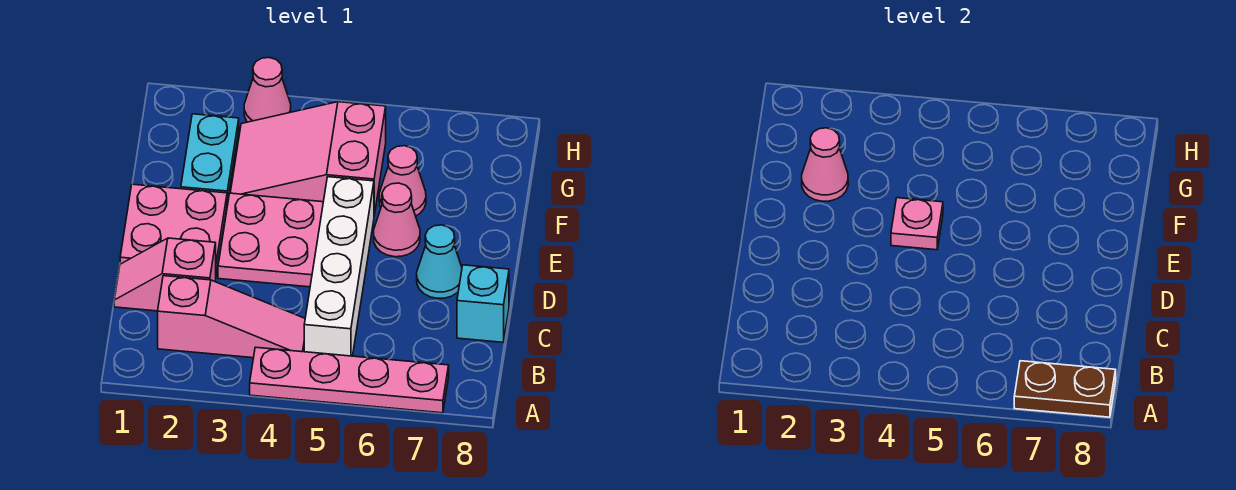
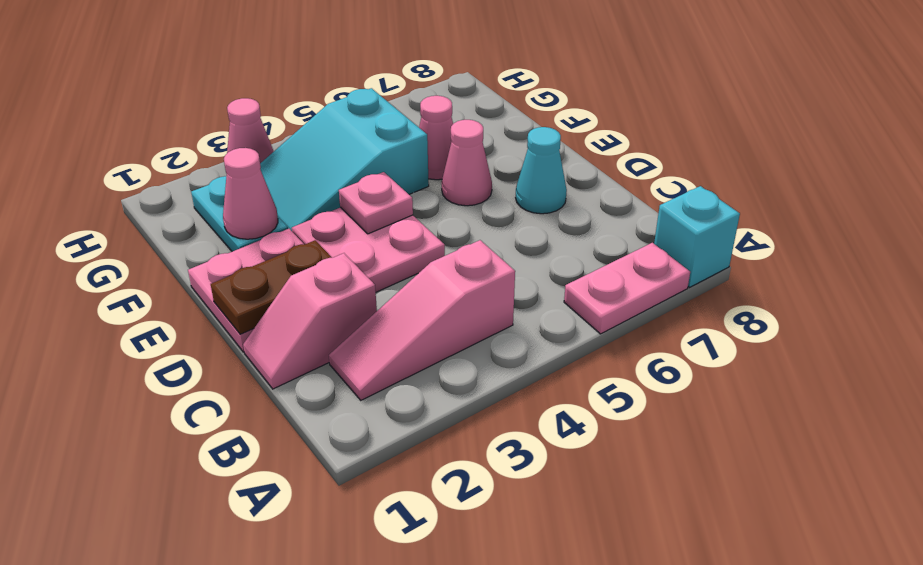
pink plate A4:A7 level 1 -> pink plate A6:A7 level 1
brown plate A7:A8 level 2 -> brown plate D1:D2 level 2
pink slope B2:B4 level 1 top 2 -> pink slope B2:B4 level 1 top 4
white brick B5:E5 level 1 -> none
cyan brick C8 level 1 -> cyan brick A8 level 1
pink slope F3:G5 level 1 top 5 -> cyan slope F3:G5 level 1 top 5

